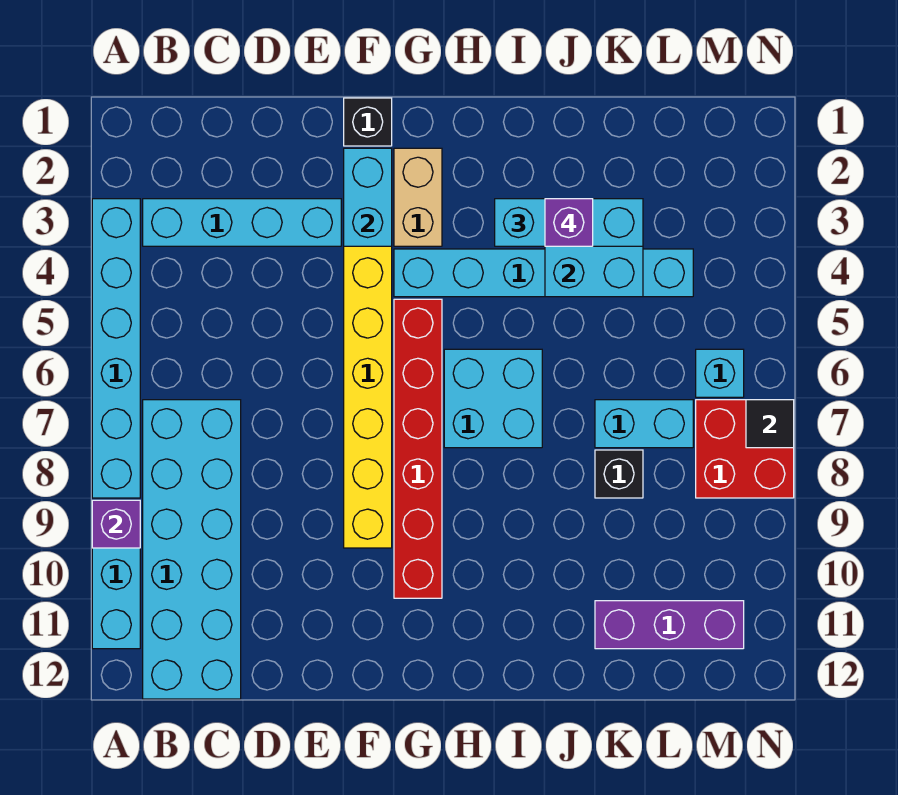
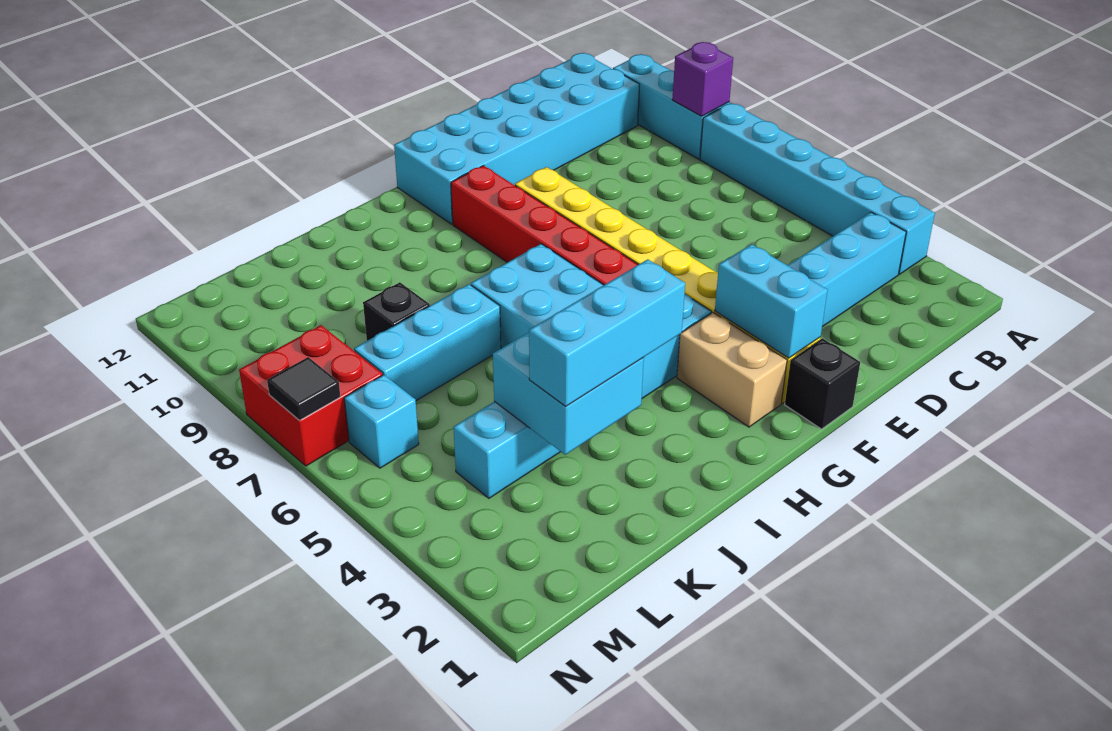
cyan brick B7:C12 level 1 -> cyan brick B11:G12 level 1
purple brick J3 level 4 -> none
cyan brick K7:L7 level 1 -> cyan brick J7:L7 level 1
purple brick K11:M11 level 1 -> none

